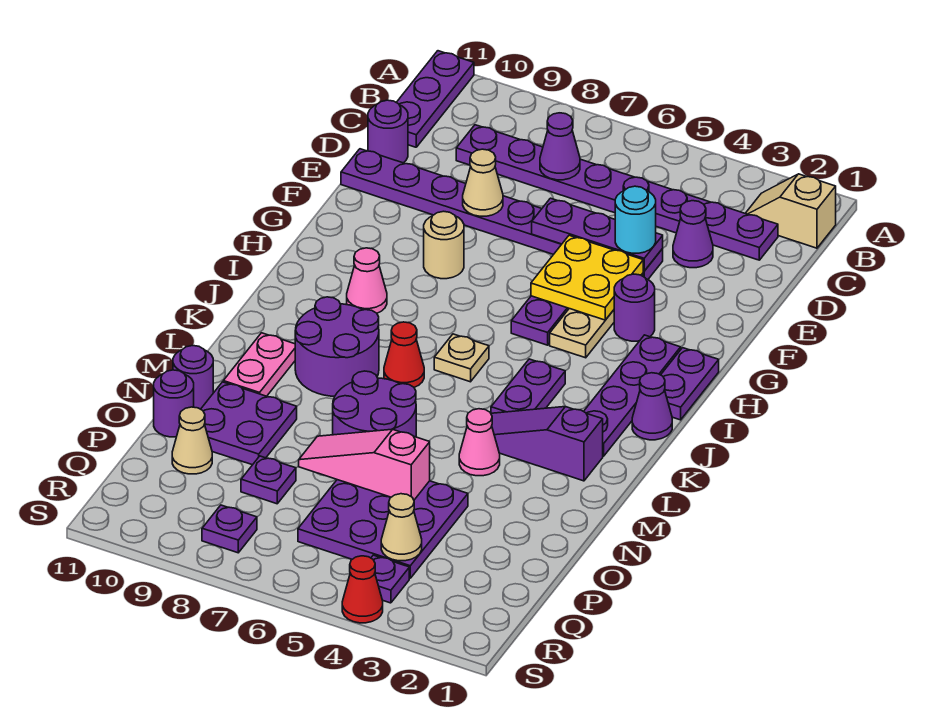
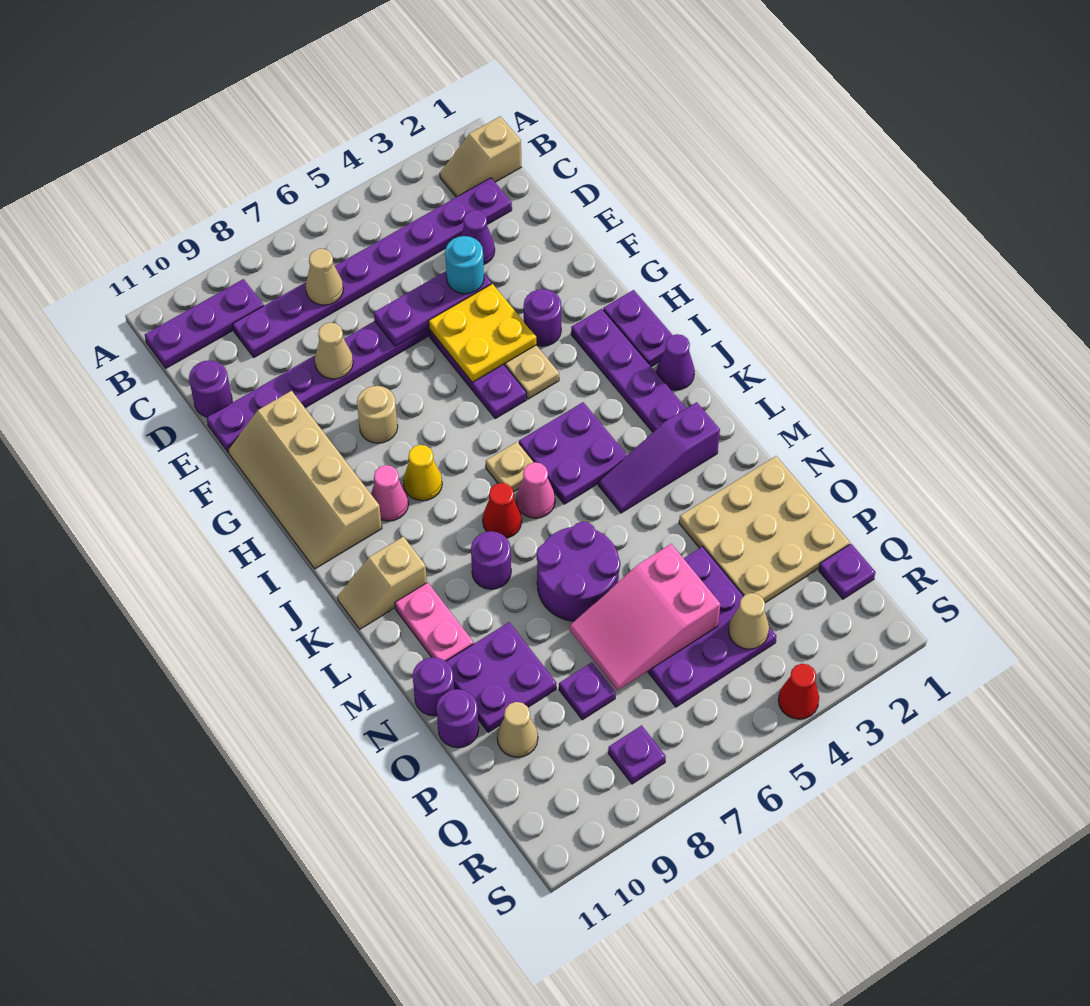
purple plate A11:C11 level 1 -> purple plate B9:B11 level 1
purple cone C7 level 2 -> tan cone C7 level 2
none -> tan slope F10:I11 level 1 top 10
none -> yellow cone I8 level 1
purple plate J4:K4 level 1 -> purple plate J4:K5 level 1
purple round brick K8:L9 level 1 -> purple round brick L8 level 1
none -> tan slope K10:K11 level 1 top 10
pink cone M4 level 1 -> pink cone K6 level 1
none -> tan plate N1:P3 level 1
pink slope O5:O7 level 2 top 5 -> pink slope O5:P7 level 2 top 5
purple plate R4 level 1 -> purple plate Q1 level 1

